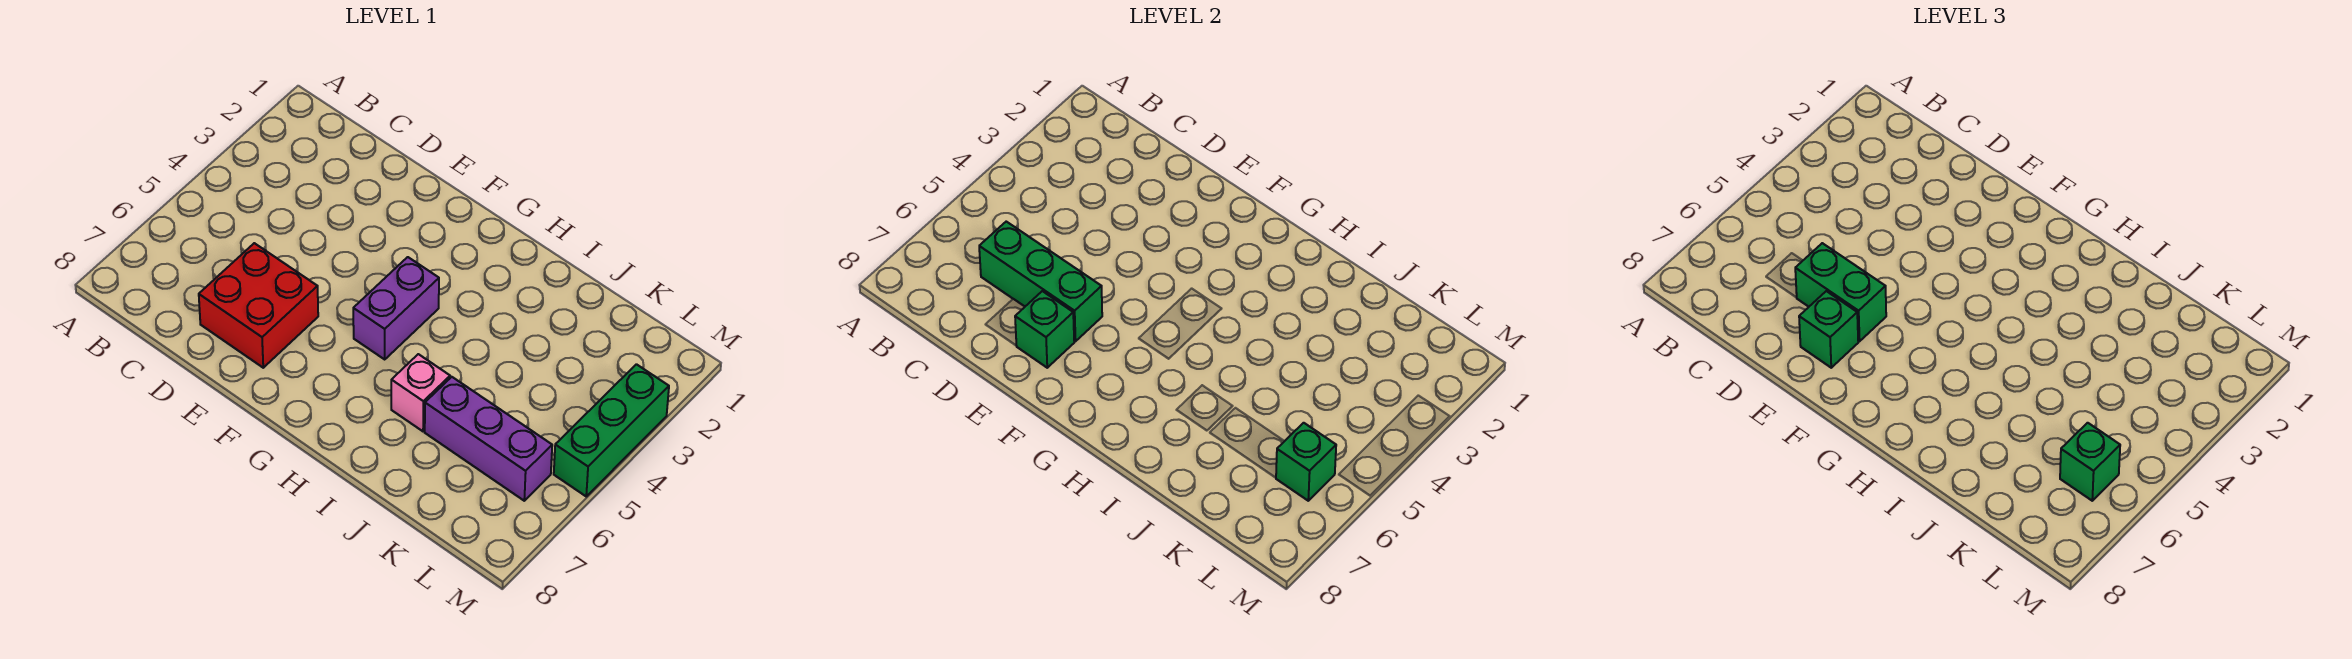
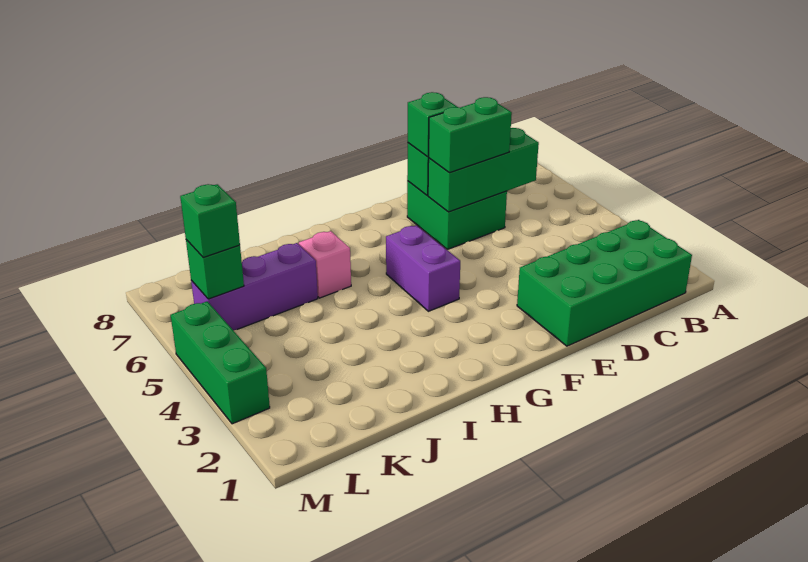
none -> green brick B1:E2 level 1
red brick D6:E7 level 1 -> green brick D6:E7 level 1

